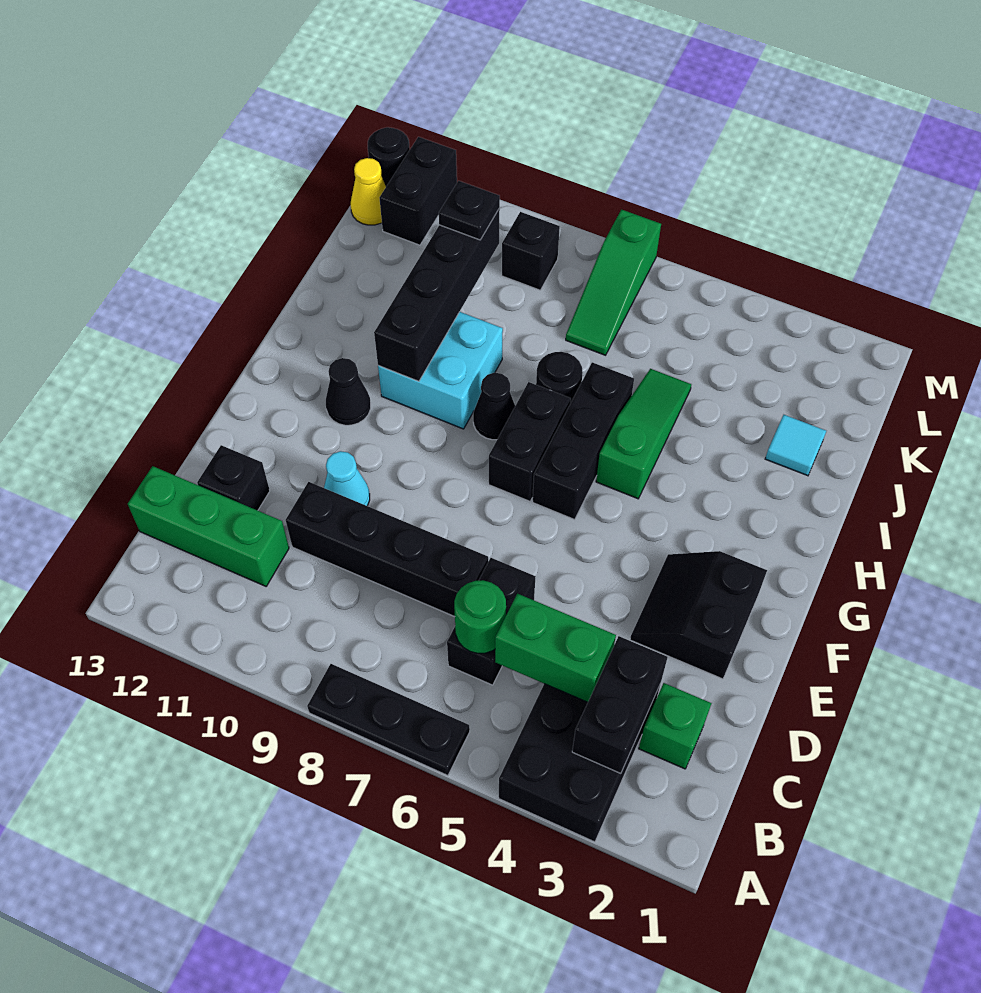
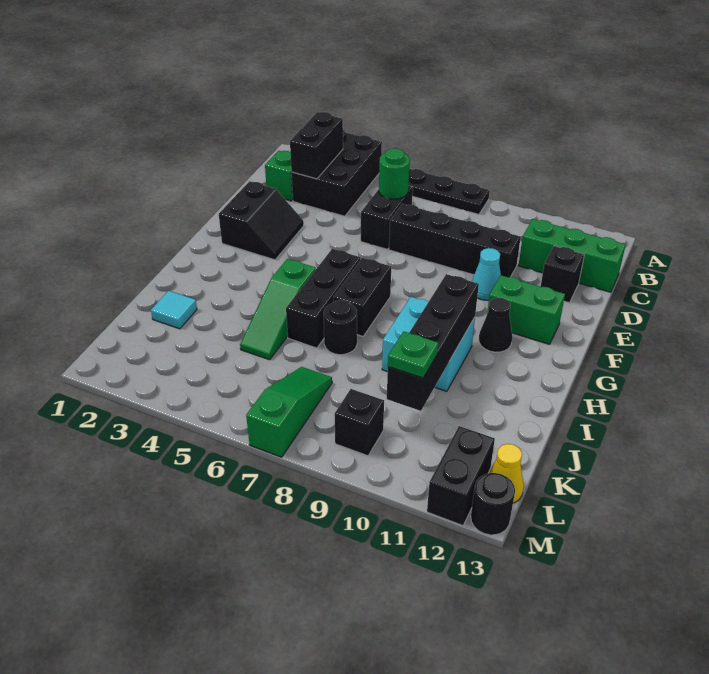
green brick C4:C5 level 2 -> green brick F11:F12 level 1
black cone H8 level 1 -> none
black plate K10 level 3 -> green plate K10 level 3

